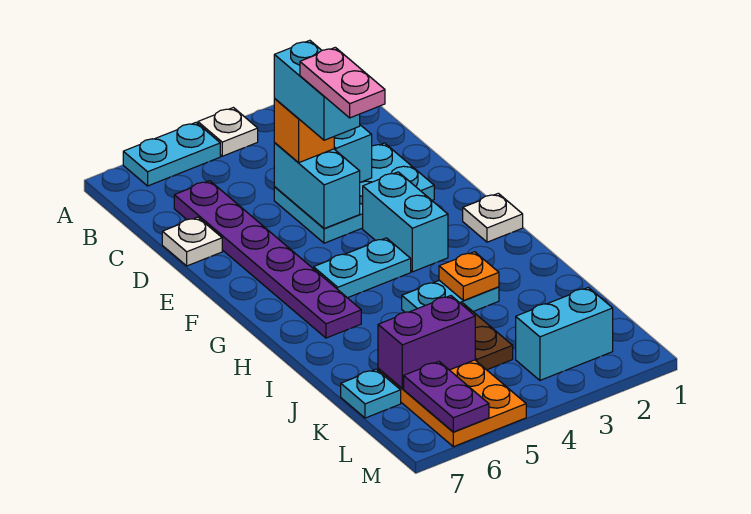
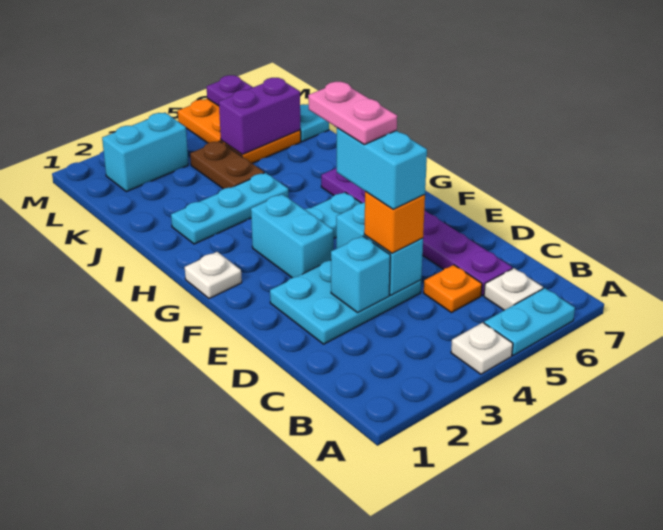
white plate D7 level 1 -> white plate B6 level 1
cyan plate I3:I4 level 1 -> cyan plate I2:I4 level 1
orange plate I3 level 2 -> orange plate C5 level 1

